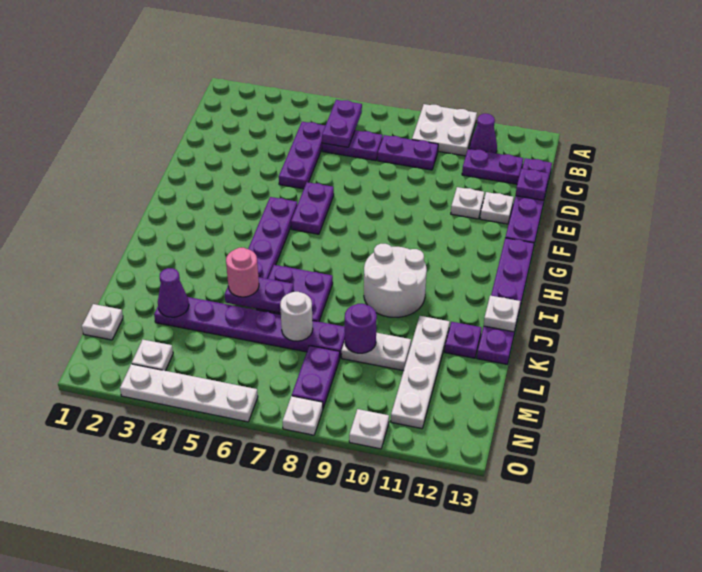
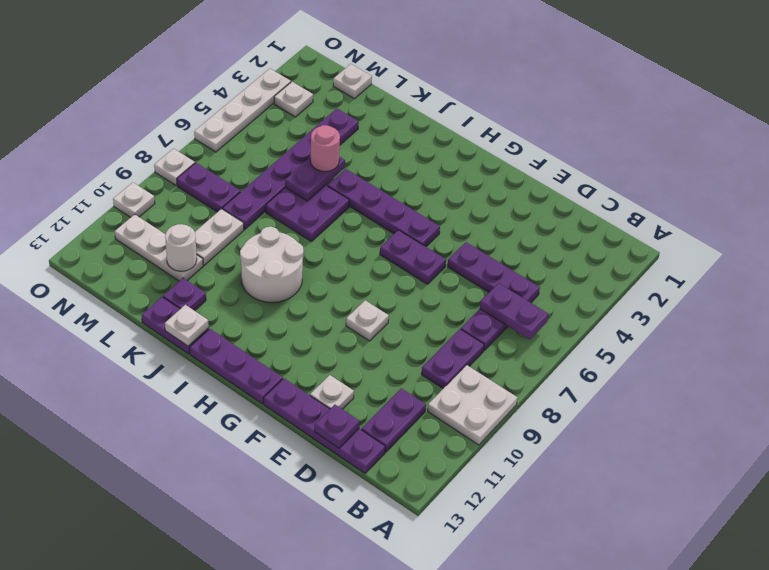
purple cone B11 level 1 -> none
white plate E11 level 1 -> white plate F9 level 1
white plate K11:N11 level 1 -> white plate L11:N11 level 1
purple cone L3 level 2 -> none
white round brick L7 level 2 -> white round brick L11 level 2
purple round brick L9 level 2 -> none

